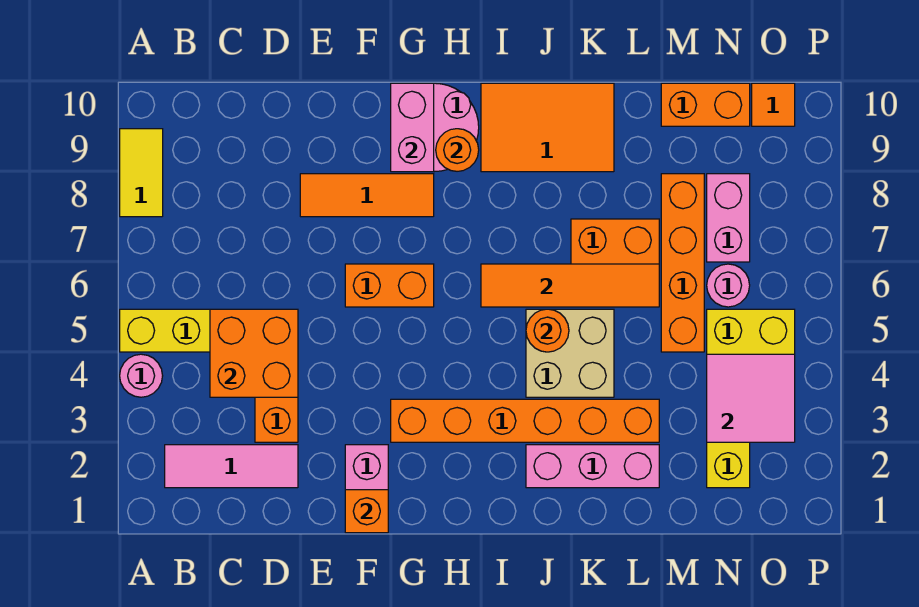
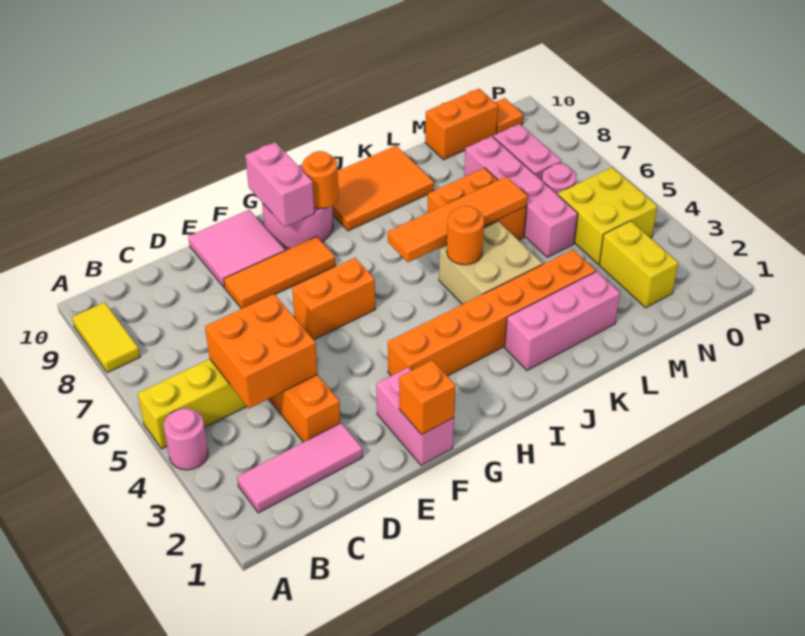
orange brick M5:M8 level 1 -> pink brick M5:M8 level 1
pink tile N3:O4 level 2 -> pink tile E9:F10 level 1

